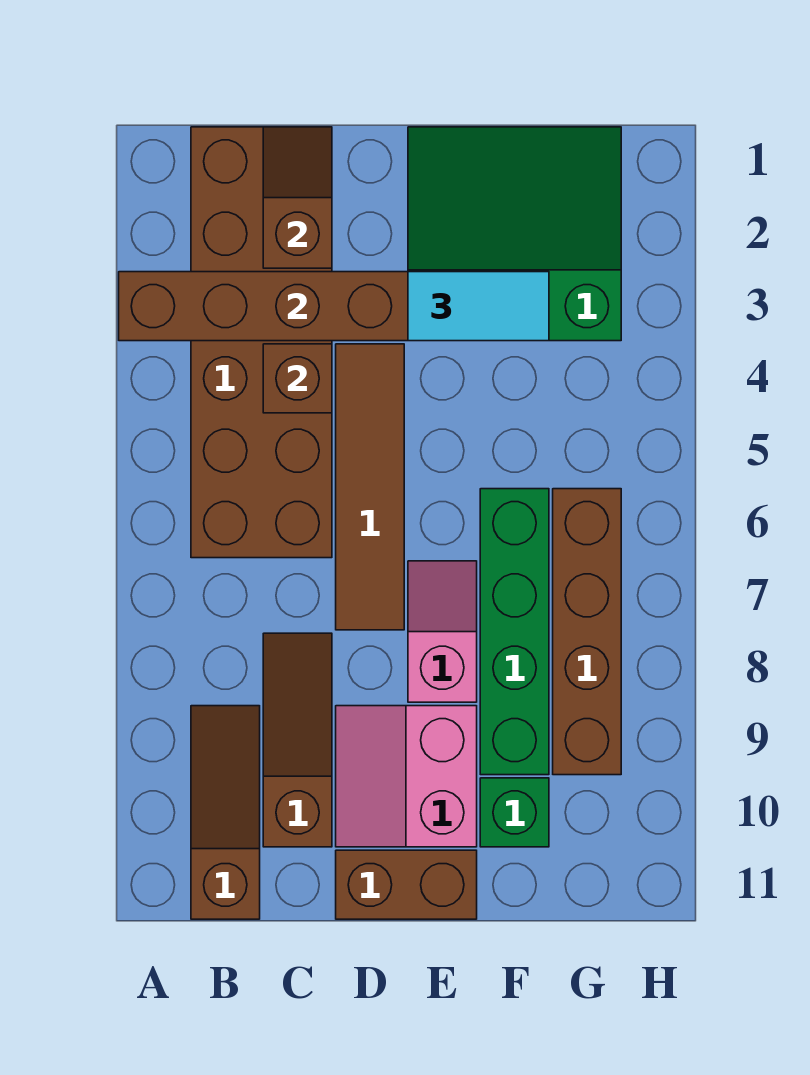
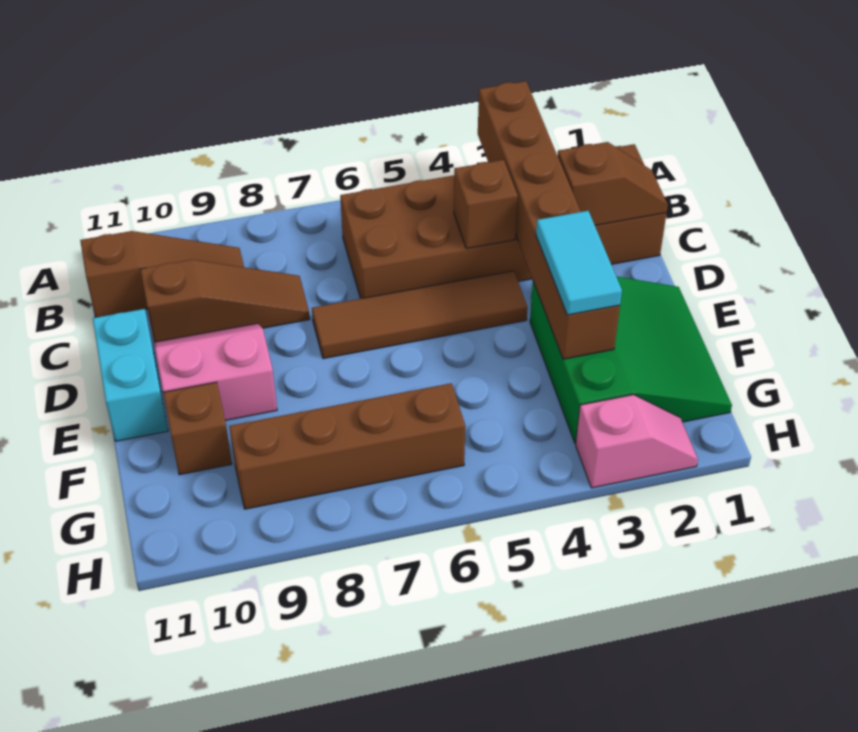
brown brick D11:E11 level 1 -> cyan brick D11:E11 level 1
pink slope E7:E8 level 1 top 8 -> pink slope H2:H3 level 1 top 3
green brick F6:F9 level 1 -> none
green brick F10 level 1 -> brown brick F10 level 1

